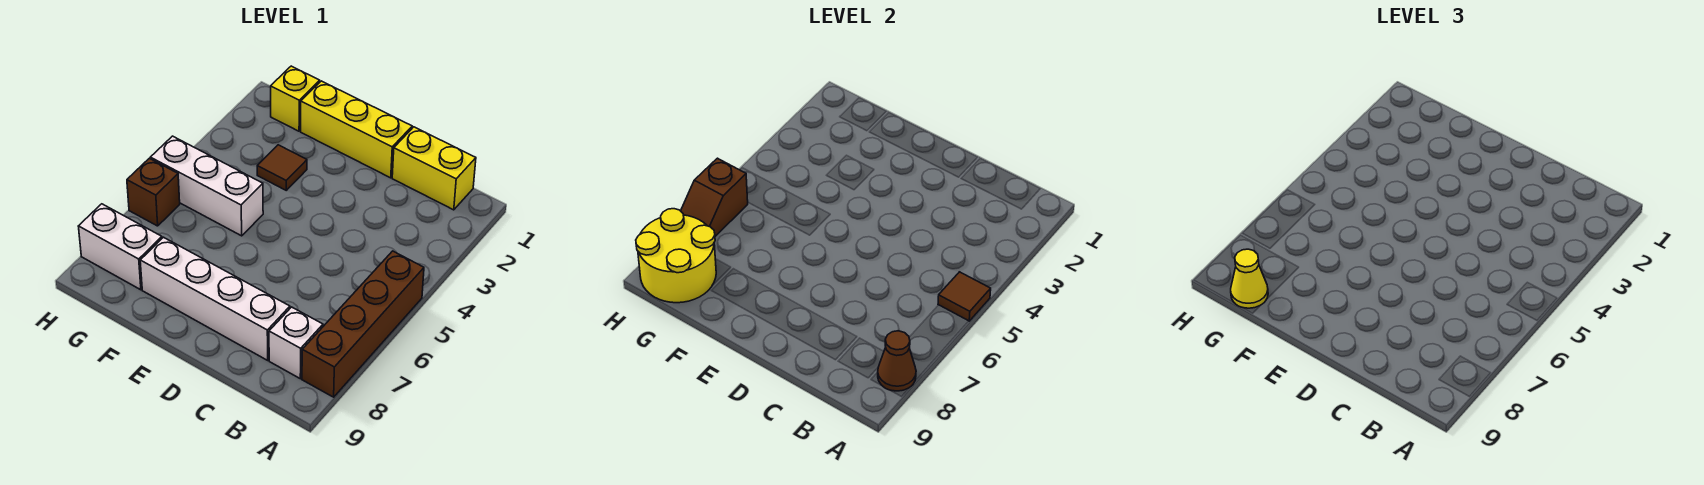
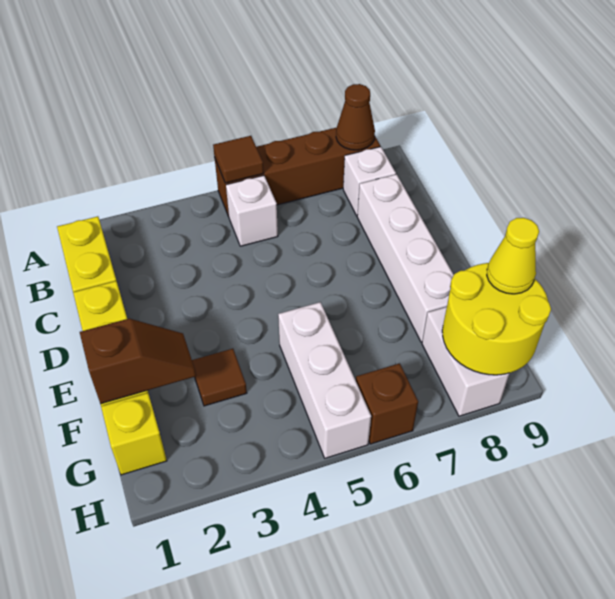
none -> white brick B5 level 1
brown slope H6:H7 level 2 top 6 -> brown slope F1:F2 level 2 top 1

